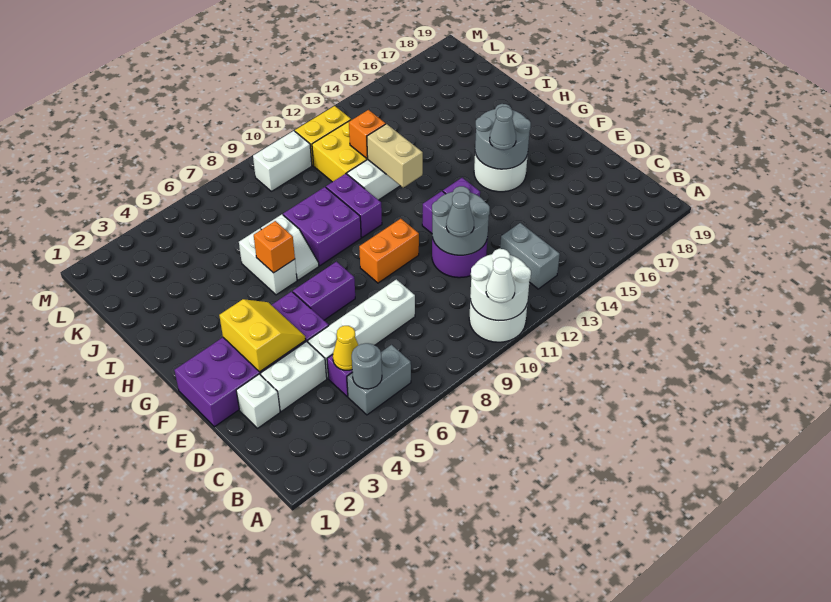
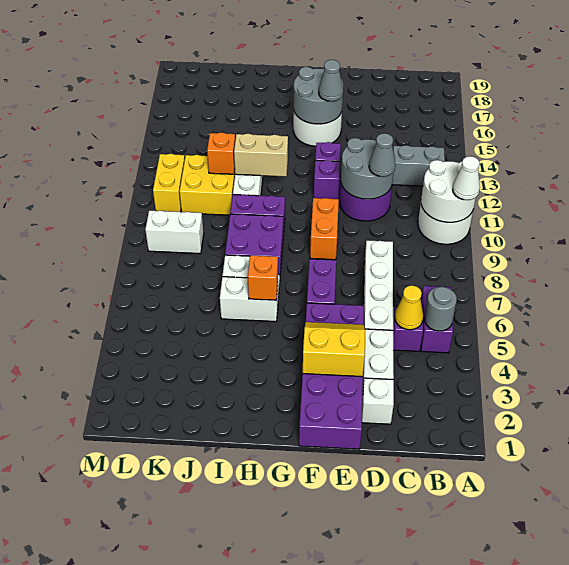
grey brick B5:B6 level 1 -> purple brick B5:B6 level 1
white brick L9:L10 level 1 -> white brick K9:L9 level 1

